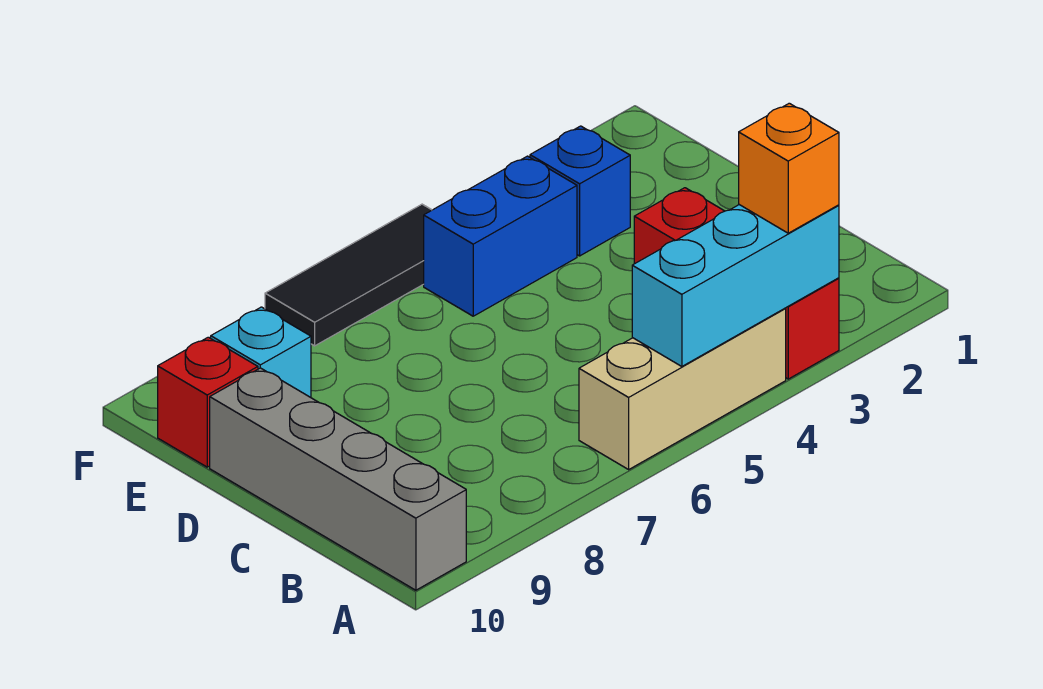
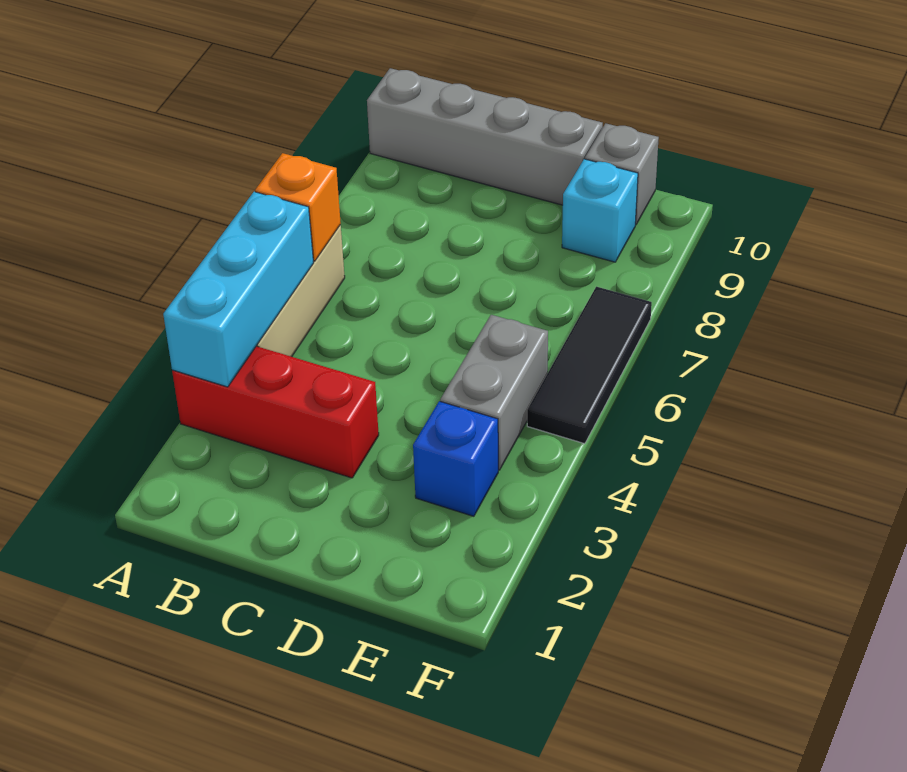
orange brick A3 level 3 -> orange brick A6 level 2
blue brick E4:E5 level 1 -> grey brick E4:E5 level 1
red brick E10 level 1 -> grey brick E10 level 1

